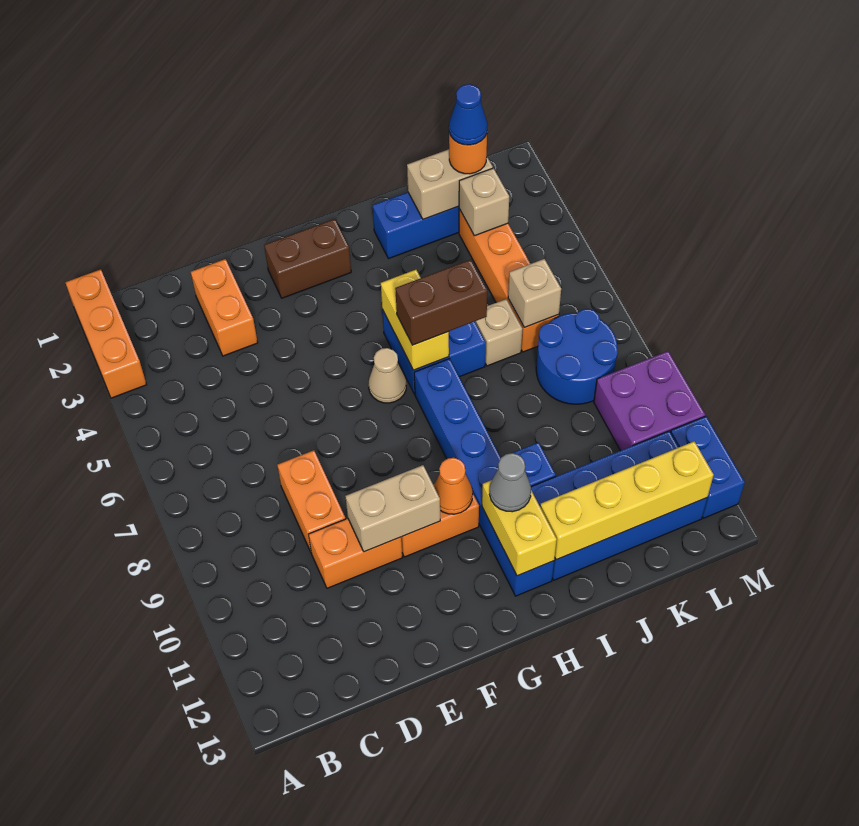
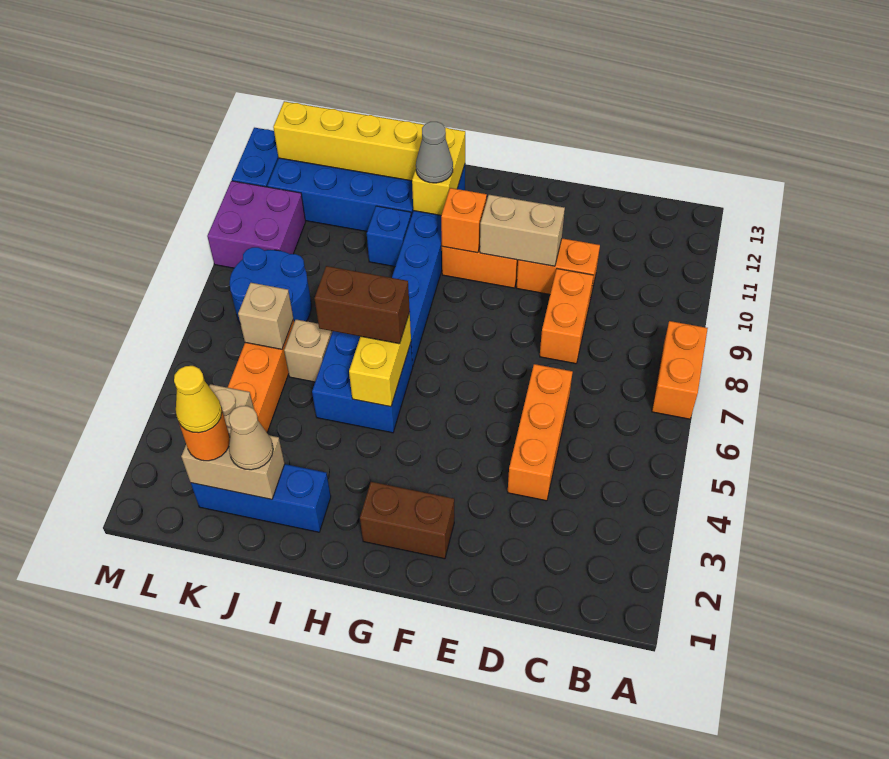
orange brick A1:A3 level 1 -> orange brick D4:D6 level 1
orange brick D2:D3 level 1 -> orange brick A7:A8 level 1
tan cone G6 level 1 -> tan cone J2 level 3
orange cone G10 level 2 -> orange brick G10 level 2
blue cone K2 level 4 -> yellow cone K2 level 4

